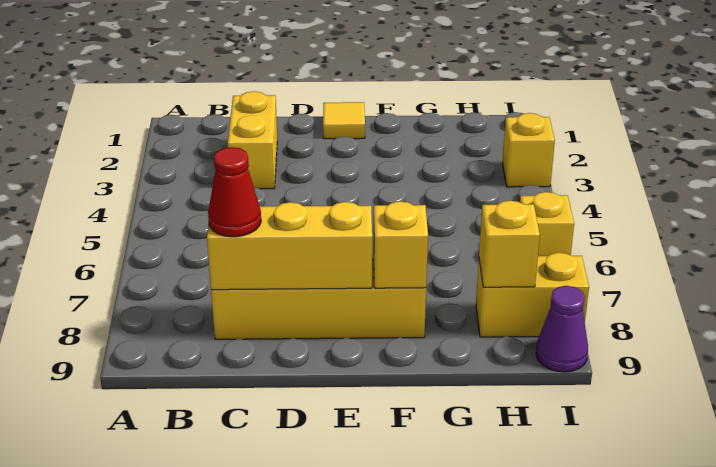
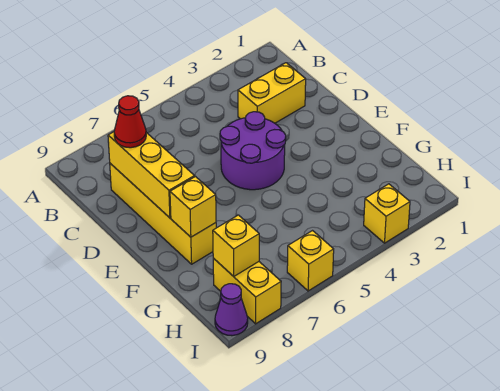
none -> purple round brick D4:E5 level 1
yellow tile E1 level 1 -> none

